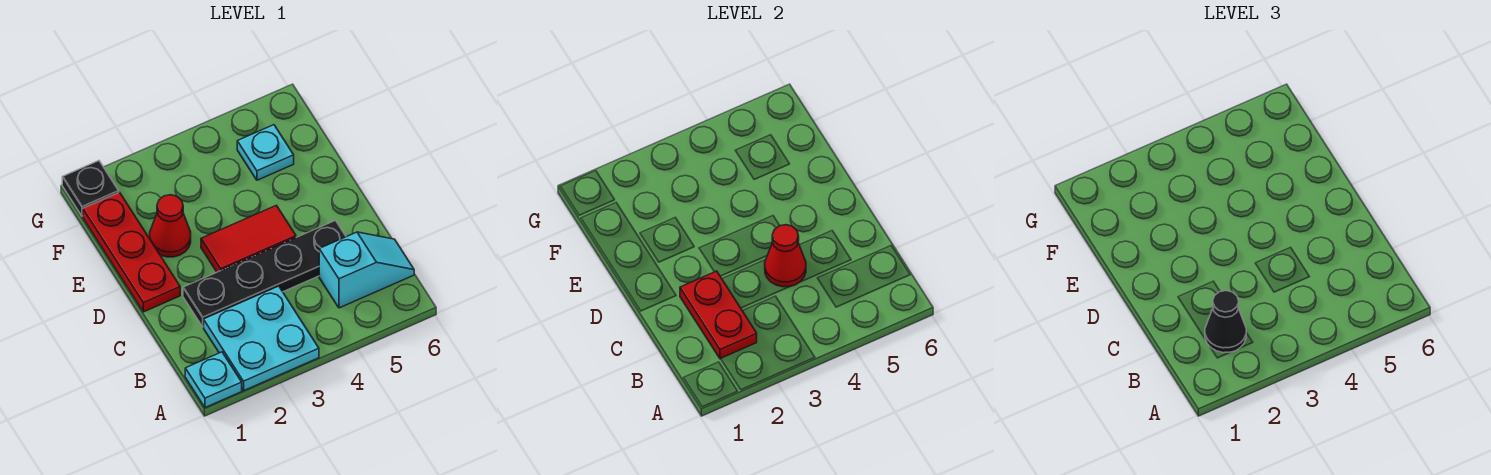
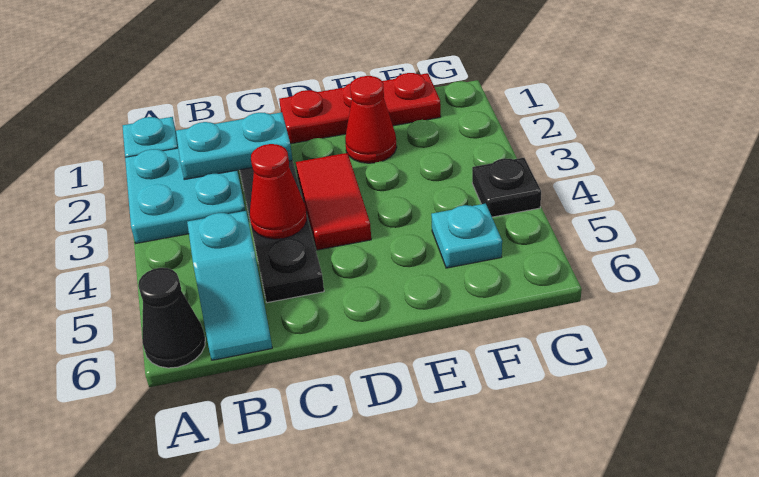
red plate B2:C2 level 2 -> cyan plate B2:C2 level 2
black cone B2 level 3 -> black cone A6 level 1
black plate G1 level 1 -> black plate G4 level 1

